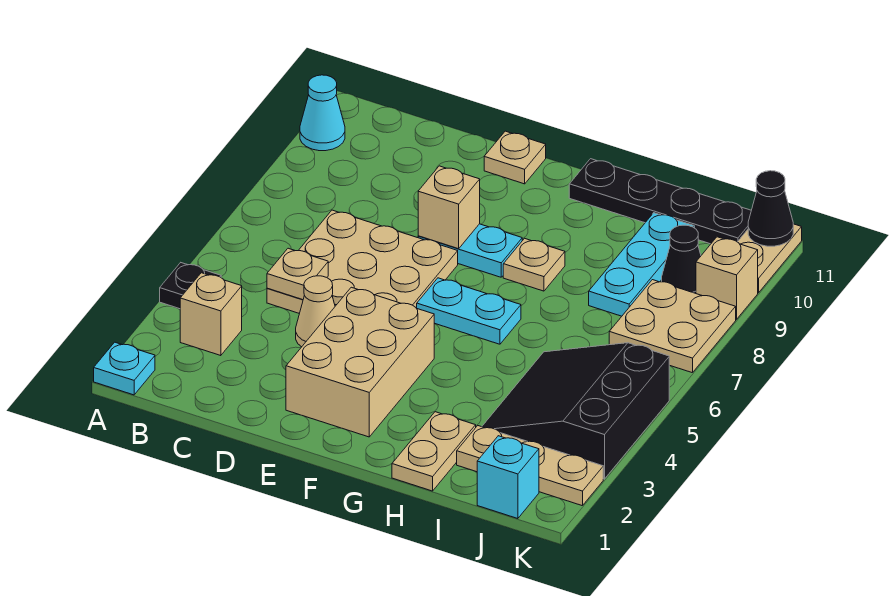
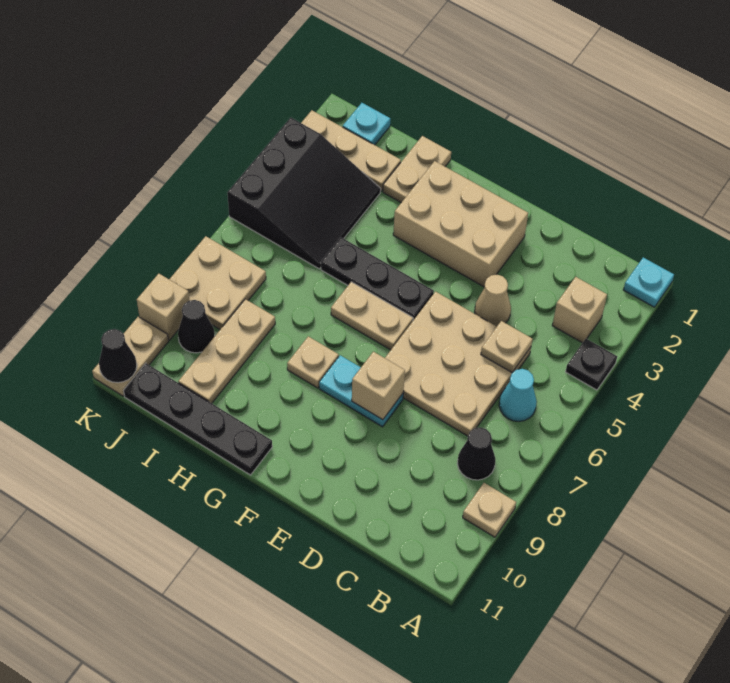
cyan cone A10 level 1 -> cyan cone B6 level 1
none -> black cone B8 level 1
tan brick E2:F4 level 1 -> tan brick E2:G3 level 1
tan plate E11 level 1 -> tan plate A9 level 1
none -> black plate F5:H5 level 1
cyan plate F6:G6 level 1 -> tan plate F6:G6 level 1
cyan plate I8:I10 level 1 -> tan plate I8:I10 level 1
cyan brick J1 level 1 -> cyan plate J1 level 1

